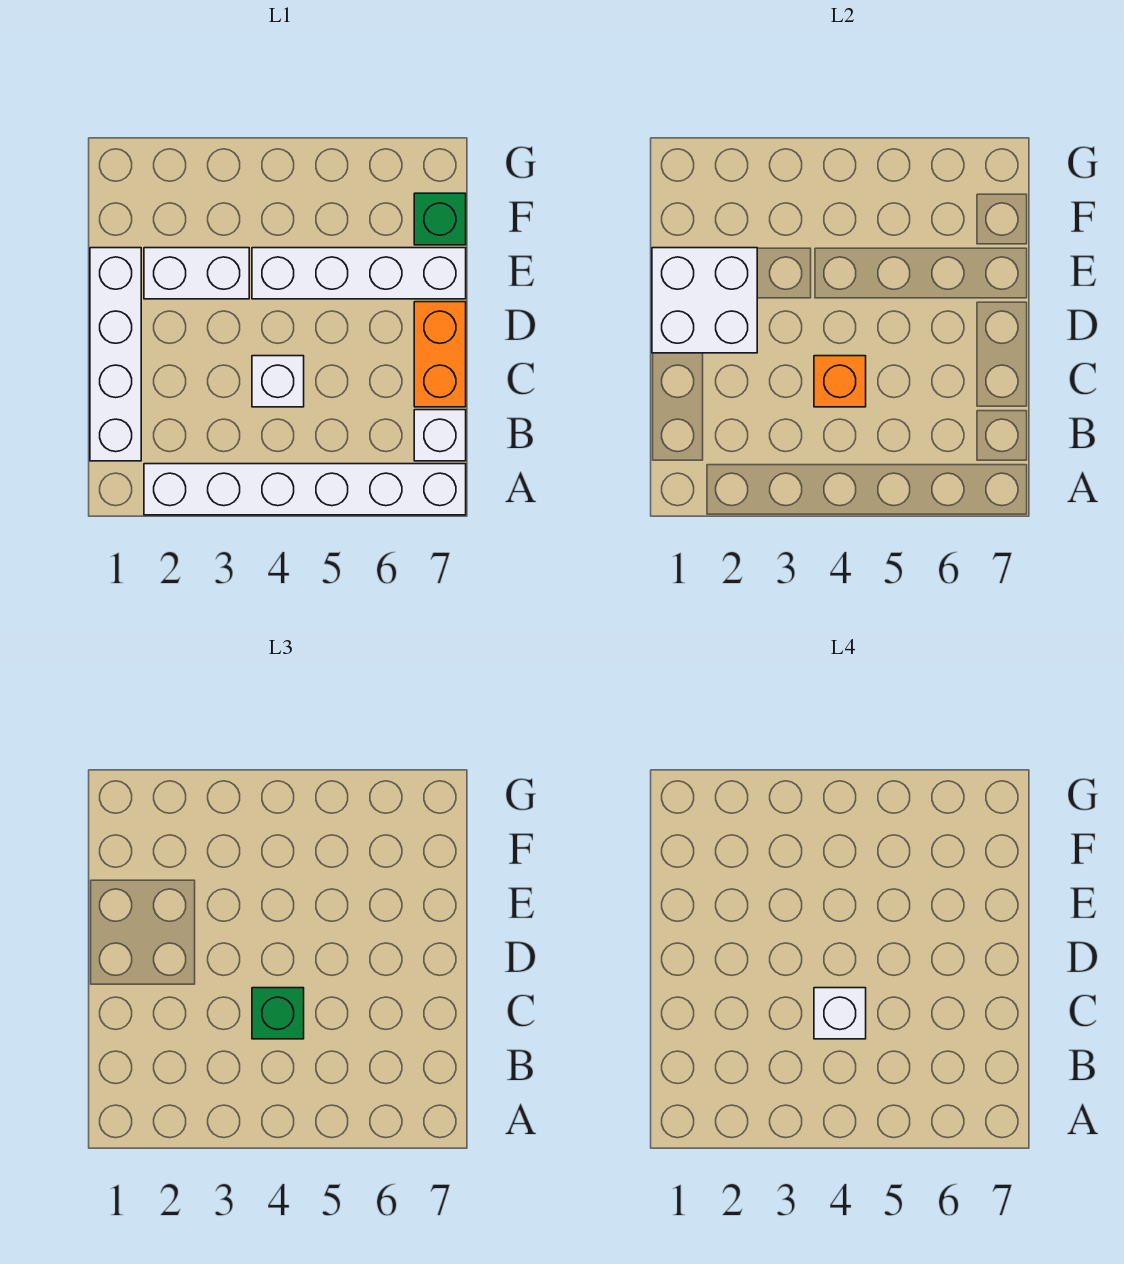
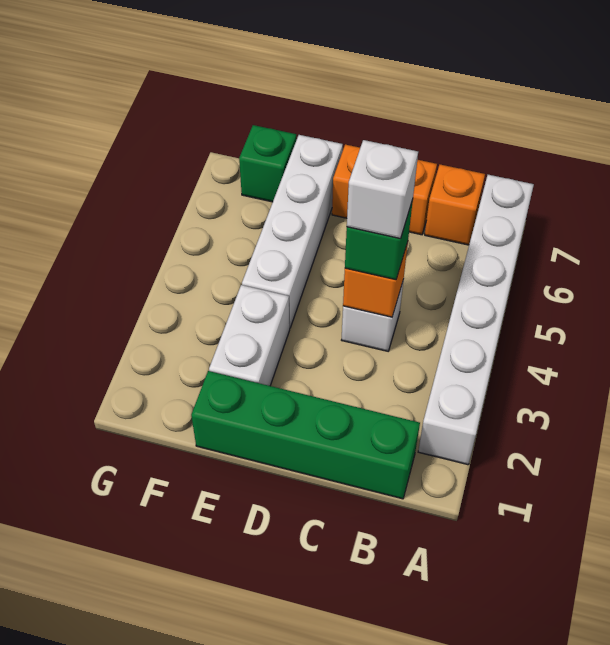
white brick B1:E1 level 1 -> green brick B1:E1 level 1
white brick B7 level 1 -> orange brick B7 level 1
white brick D1:E2 level 2 -> none

